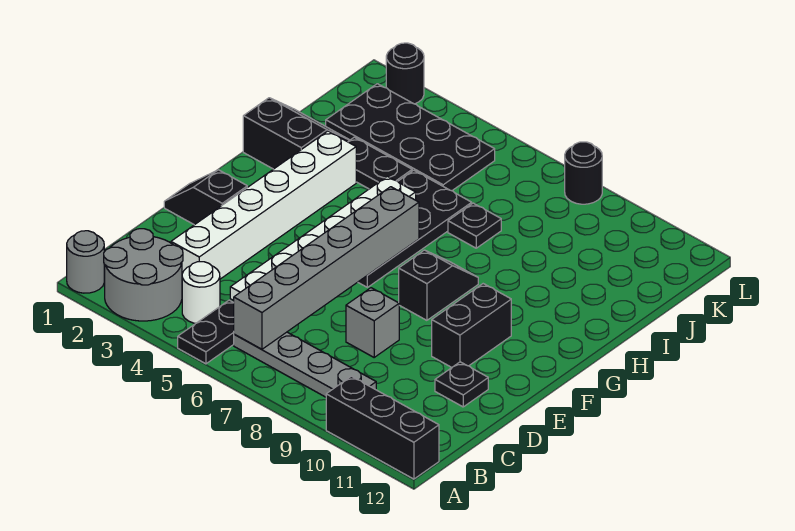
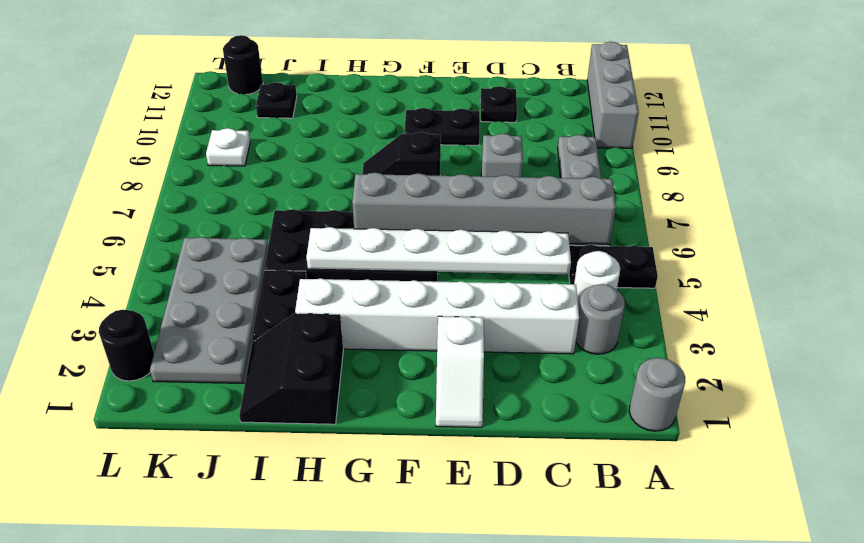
grey round brick A2:B3 level 1 -> grey round brick B3 level 1
black brick A10:A12 level 1 -> grey brick A10:A12 level 1
black slope E1:E2 level 1 top 2 -> white slope E1:E2 level 1 top 2
black brick E10:F10 level 1 -> black plate E10:F10 level 1
black plate I7 level 1 -> black plate J11 level 1
black plate J2:K5 level 1 -> grey plate J2:K5 level 1
none -> white plate K9 level 1
black round brick L8 level 1 -> black round brick K12 level 1

